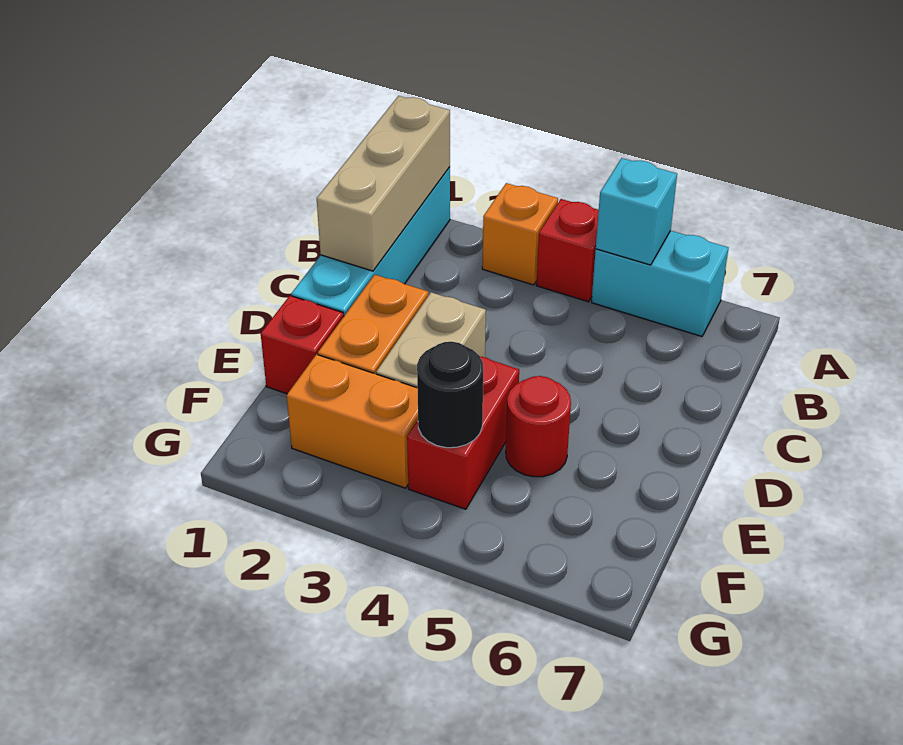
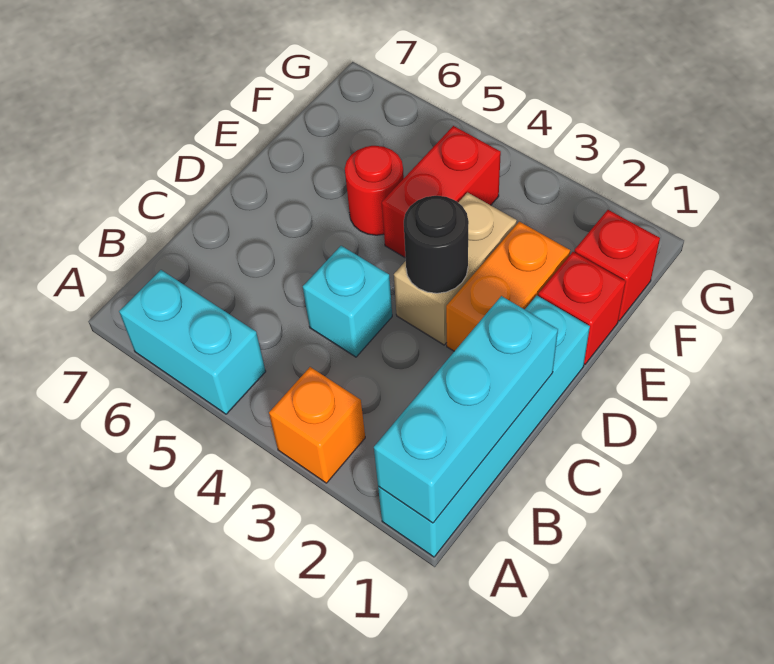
tan brick A1:C1 level 2 -> cyan brick A1:C1 level 2
red brick A4 level 1 -> red brick F1 level 1
cyan brick A5 level 2 -> cyan brick C4 level 1
orange brick F2:F3 level 1 -> none
black round brick F4 level 2 -> black round brick D3 level 2

